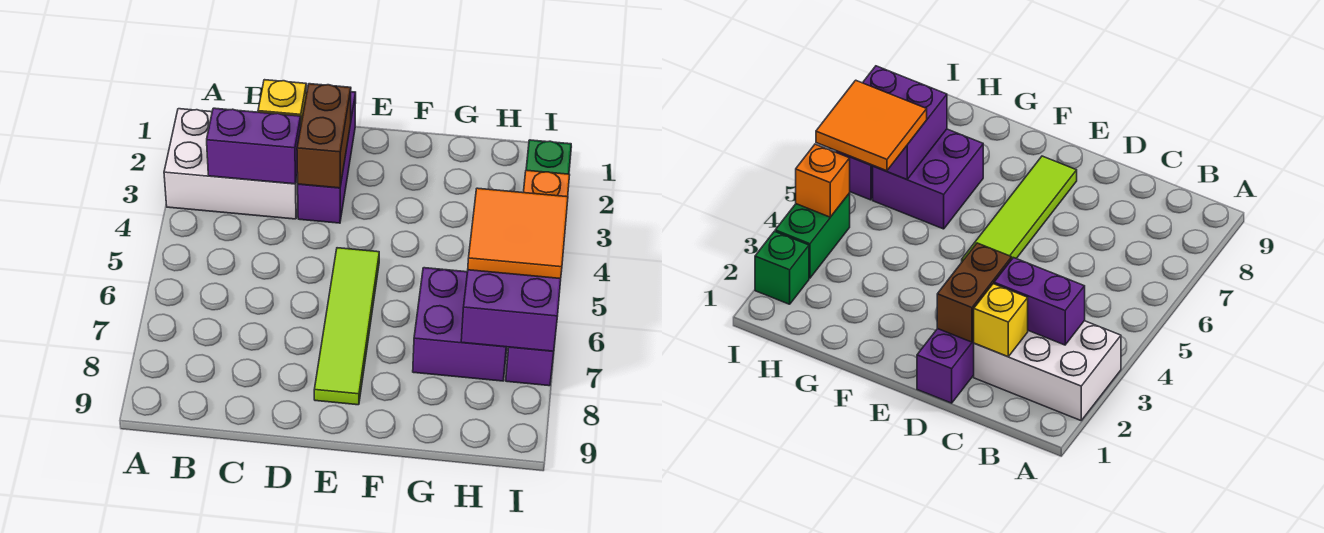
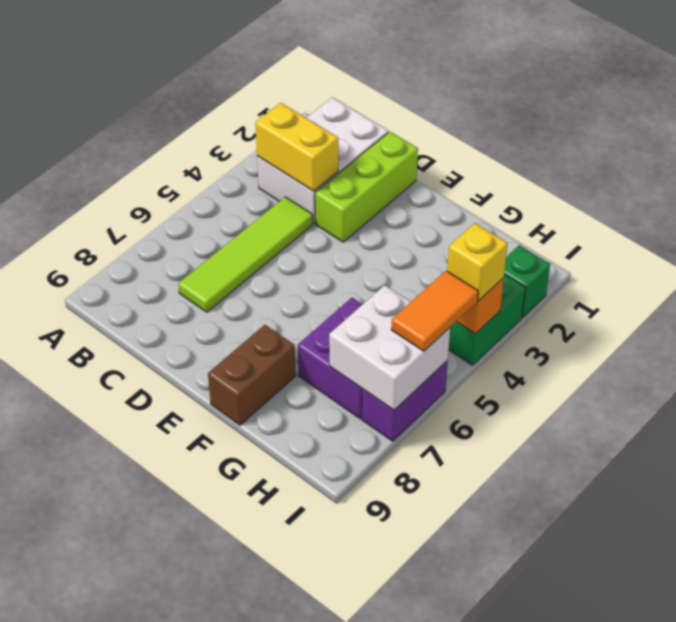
white brick A2:C3 level 1 -> white brick B1:C3 level 1
purple brick B3:C3 level 2 -> yellow brick B3:C3 level 2
yellow brick C2 level 2 -> yellow brick I4 level 3
purple brick D1:D3 level 1 -> lime brick D1:D3 level 1
brown brick D2:D3 level 2 -> brown brick F8:F9 level 1
lime tile E5:E8 level 1 -> lime tile C4:C7 level 1
orange tile H5:I6 level 3 -> orange tile I5:I6 level 3
purple brick H6:I7 level 2 -> white brick H6:I7 level 2

